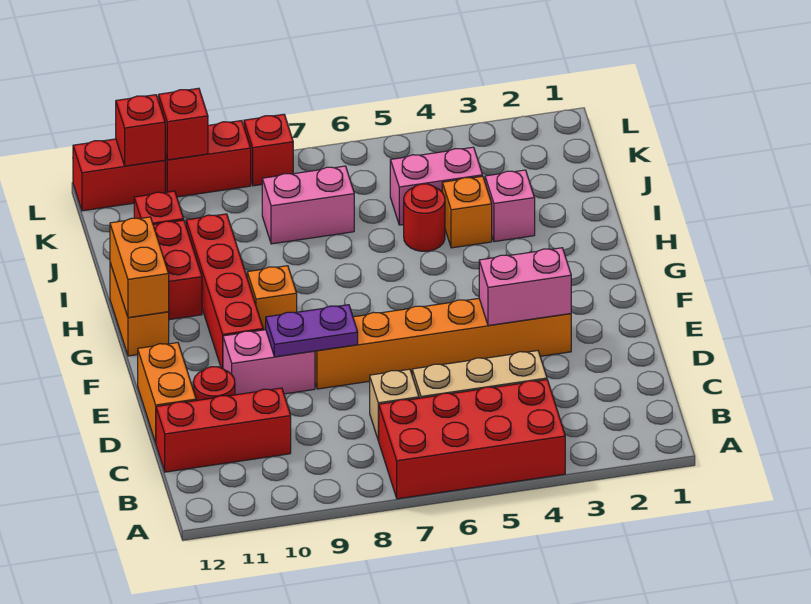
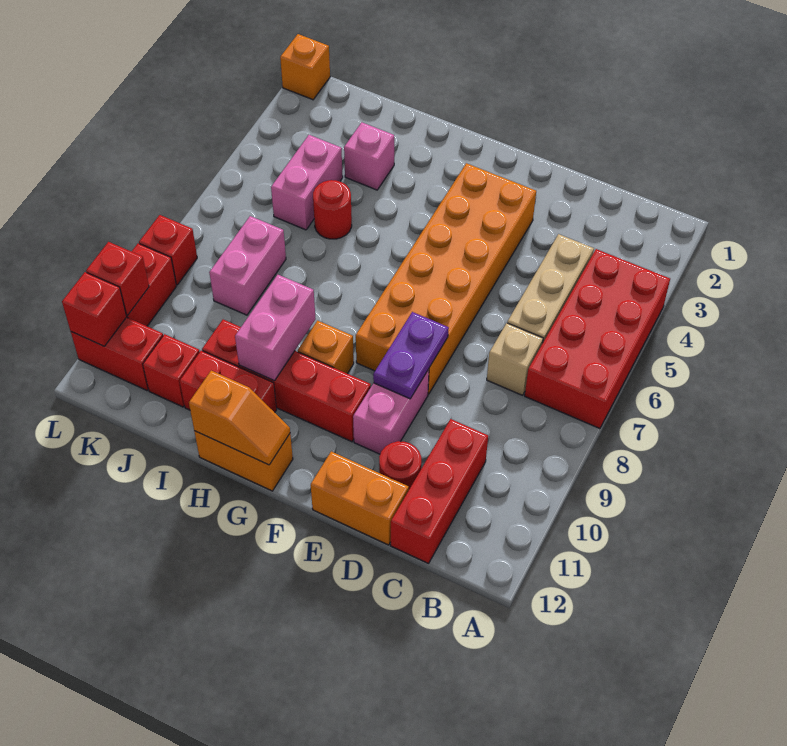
orange brick E3:E8 level 1 -> orange brick E3:F8 level 1
pink brick E3:E4 level 2 -> pink brick H9:H10 level 2
orange brick G12:H12 level 2 -> orange slope G12:H12 level 2 top H
orange brick I4 level 1 -> orange brick L1 level 1
red brick L11:L12 level 1 -> red brick K11:L11 level 1

